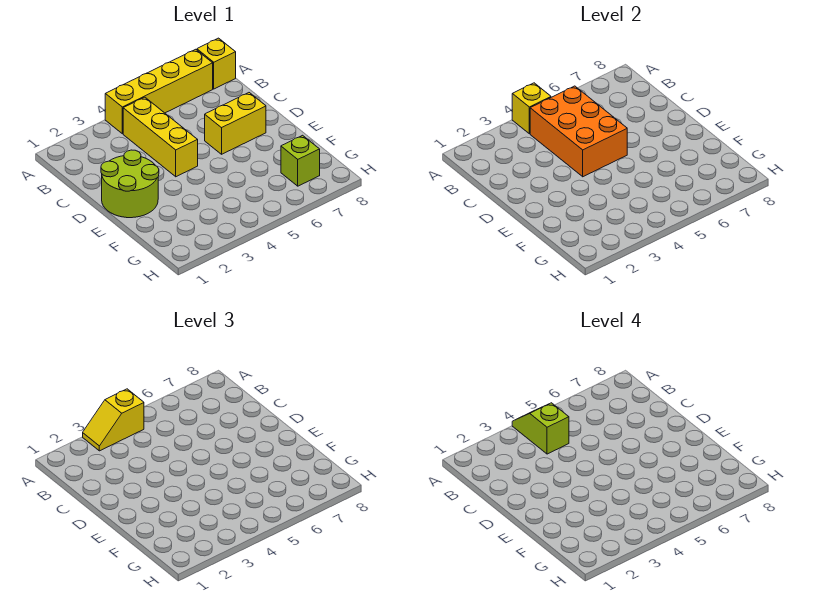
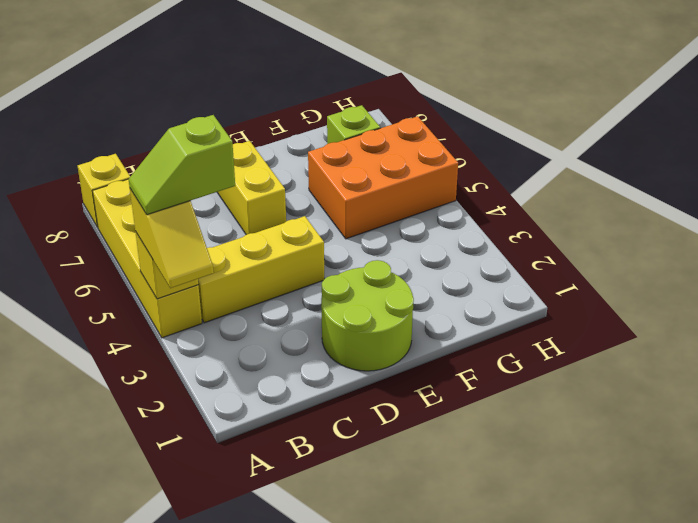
orange brick B4:D5 level 2 -> orange brick F5:H6 level 1

